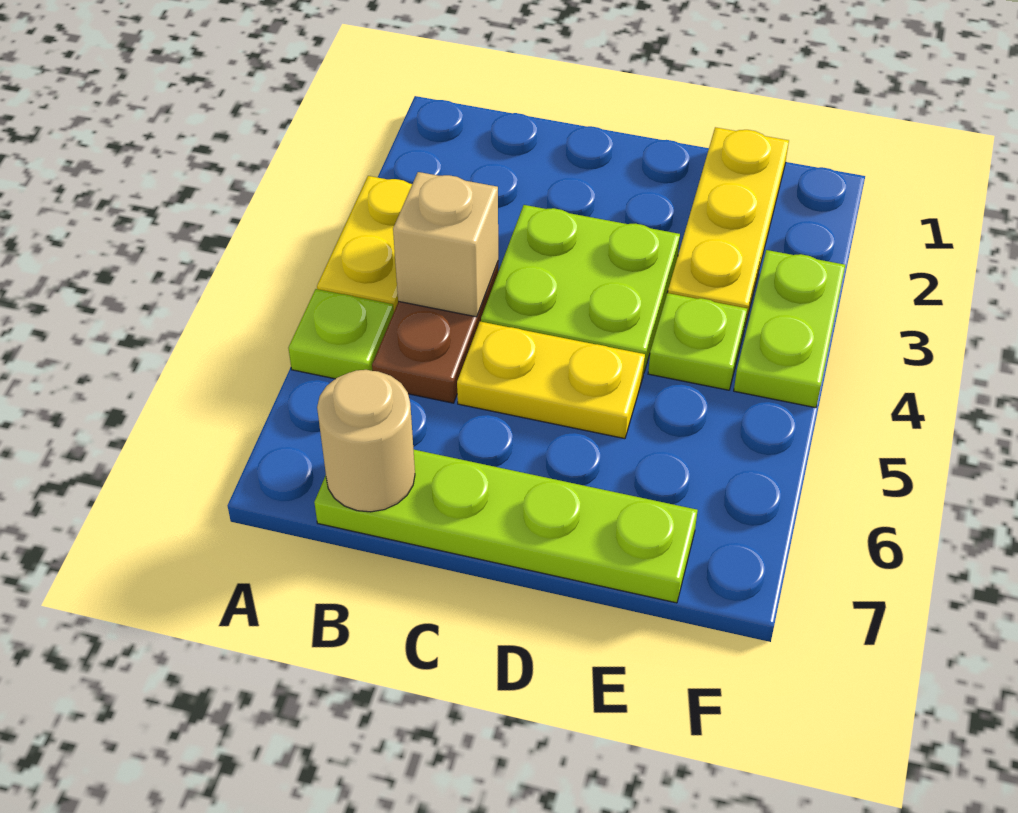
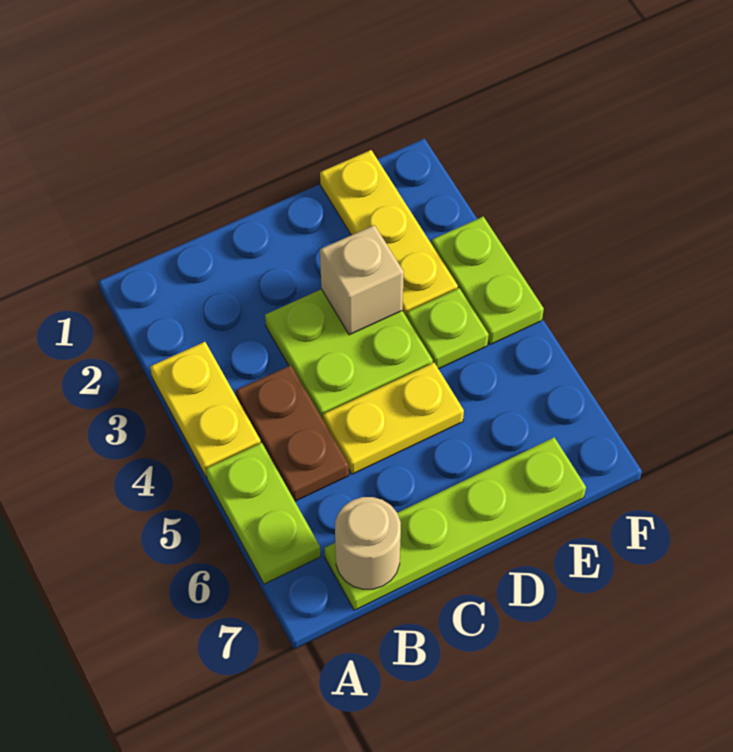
lime plate A5 level 1 -> lime plate A5:A6 level 1
tan brick B4 level 2 -> tan brick D3 level 2

